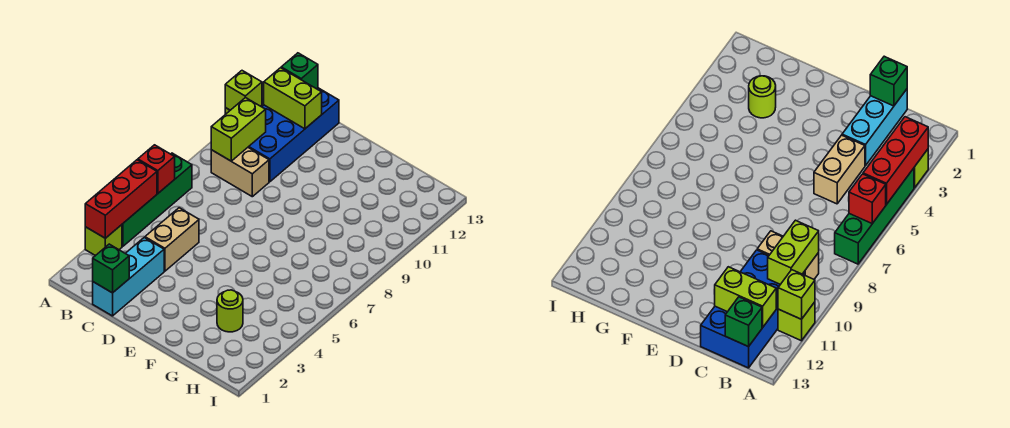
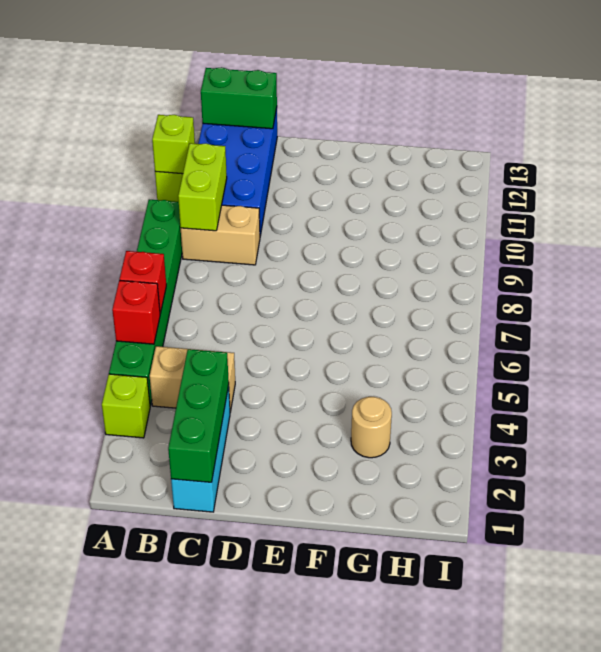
red brick A3:A5 level 2 -> red brick A5 level 2
green brick A4:A7 level 1 -> green brick A4:A9 level 1
lime brick B12:C12 level 2 -> none
green brick B13 level 2 -> green brick B13:C13 level 2
green brick C1 level 2 -> green brick C1:C3 level 2
tan brick C4:C5 level 1 -> tan brick B4:C4 level 1
lime round brick G3 level 1 -> tan round brick G3 level 1

